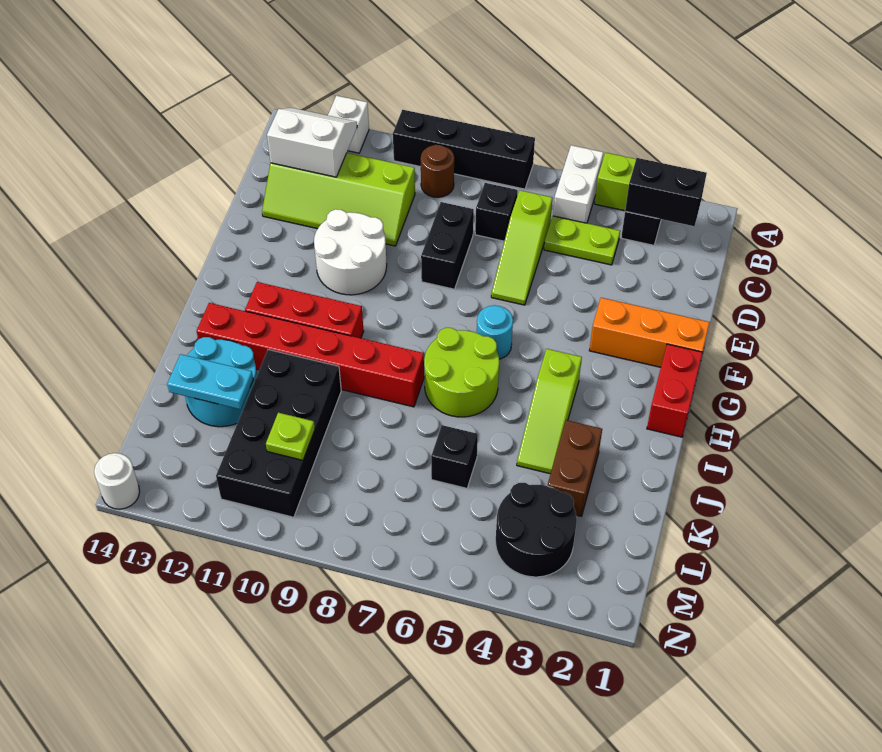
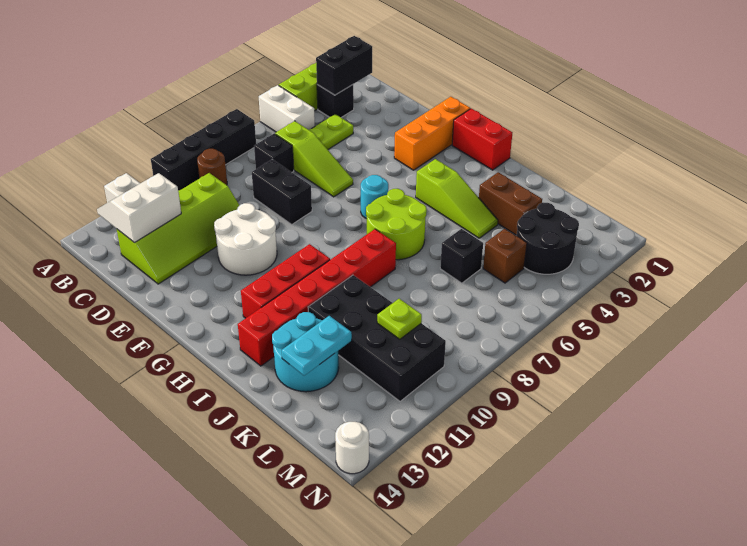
none -> brown brick L5 level 1

